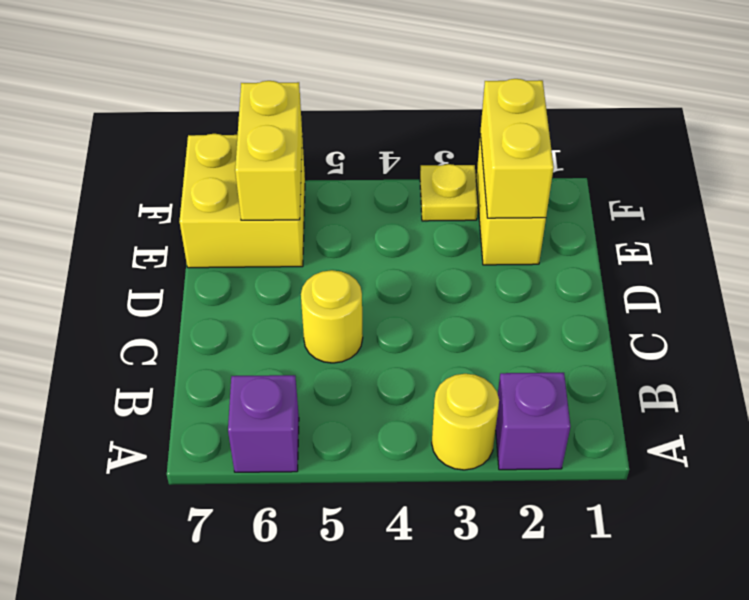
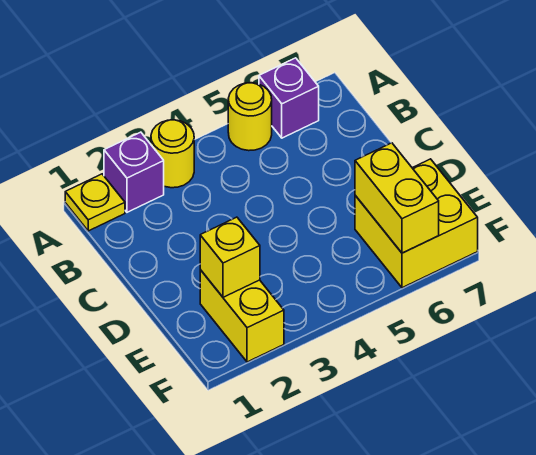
yellow round brick C5 level 1 -> yellow round brick A5 level 1
yellow brick E2:F2 level 2 -> yellow brick E2 level 2
yellow plate F3 level 1 -> yellow plate A1 level 1

